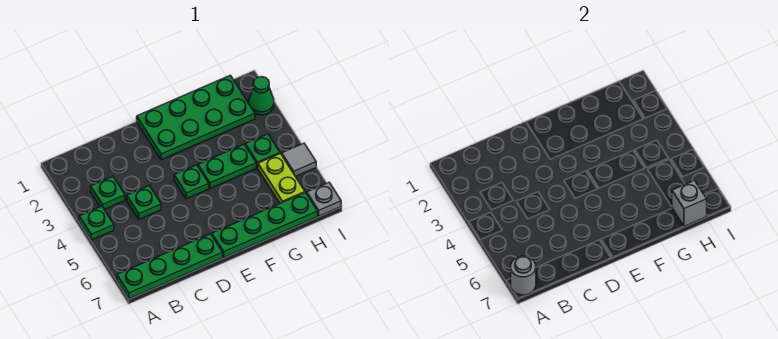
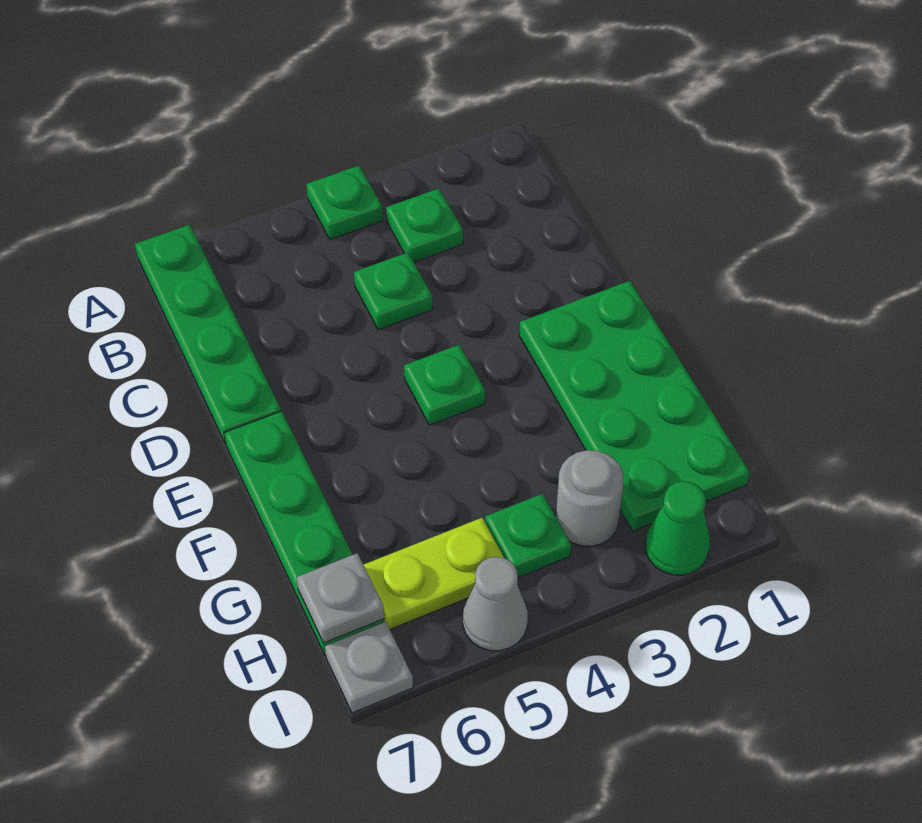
grey round brick A7 level 2 -> grey round brick H3 level 1
green plate F4:G4 level 1 -> none
grey brick H7 level 2 -> grey plate H7 level 2
grey tile I5 level 1 -> grey cone I5 level 1

